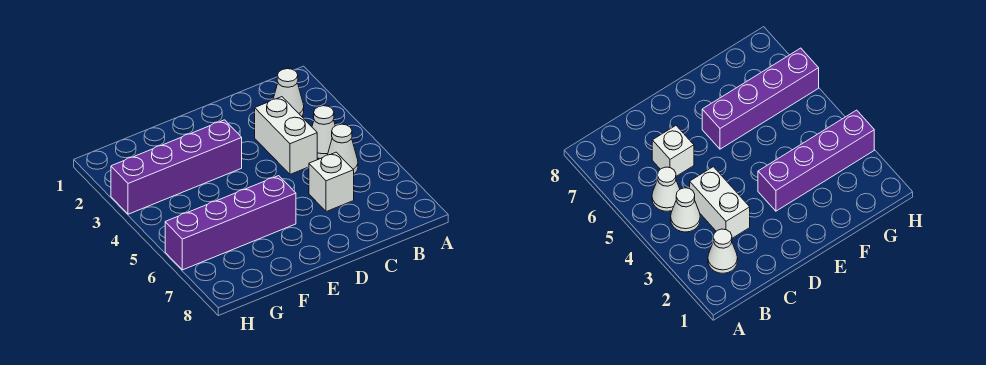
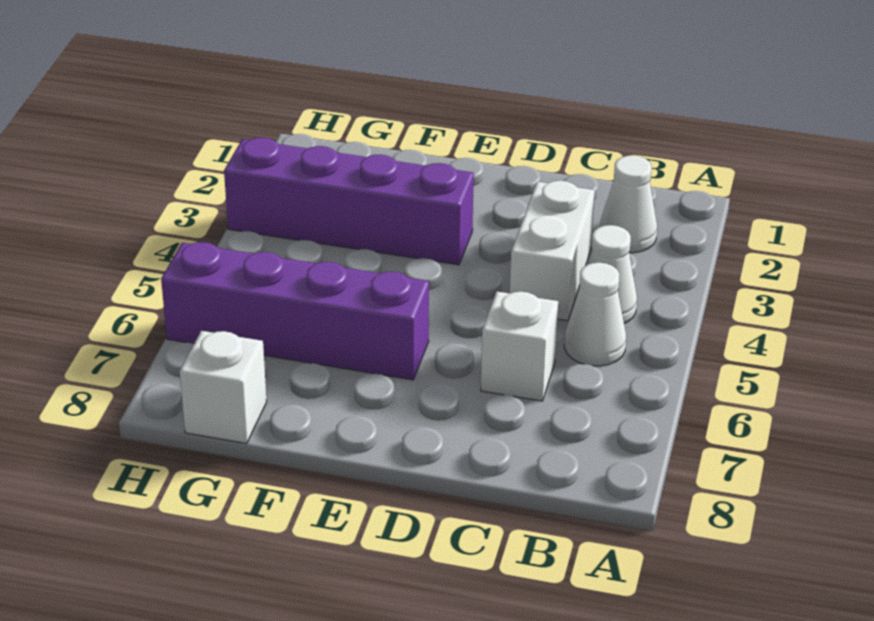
none -> white brick G8 level 1

